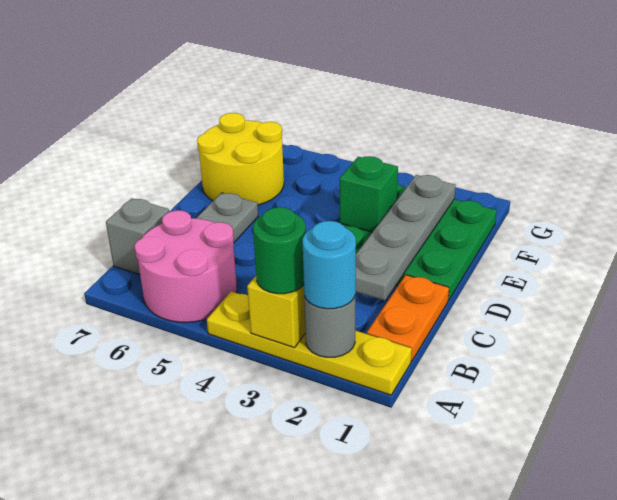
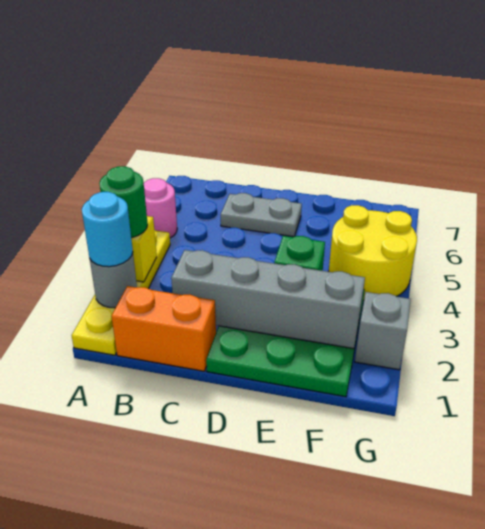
pink round brick A5:B6 level 1 -> pink round brick A5 level 1
orange plate B1:C1 level 1 -> orange brick B1:C1 level 1
grey brick B7 level 1 -> grey brick G2 level 1
grey plate C2:F2 level 2 -> grey brick C2:F2 level 2
yellow round brick E6:F7 level 1 -> yellow round brick F4:G5 level 1

